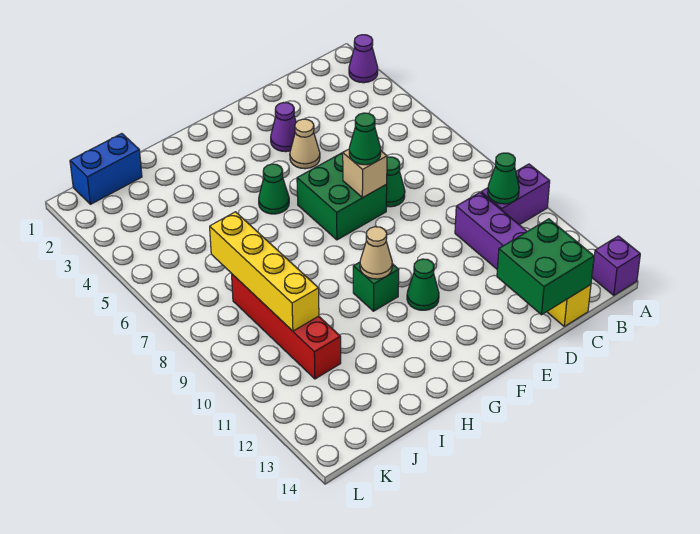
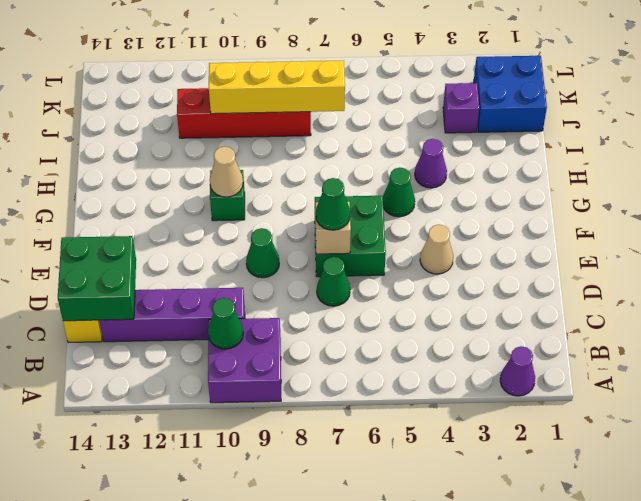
purple brick A10:B10 level 1 -> purple brick A9:B10 level 1
purple brick A14 level 1 -> purple brick J3 level 1
purple cone E3 level 1 -> purple cone H4 level 1
green cone F11 level 1 -> green cone E9 level 1
blue brick J1:K1 level 1 -> blue brick J1:K2 level 1

